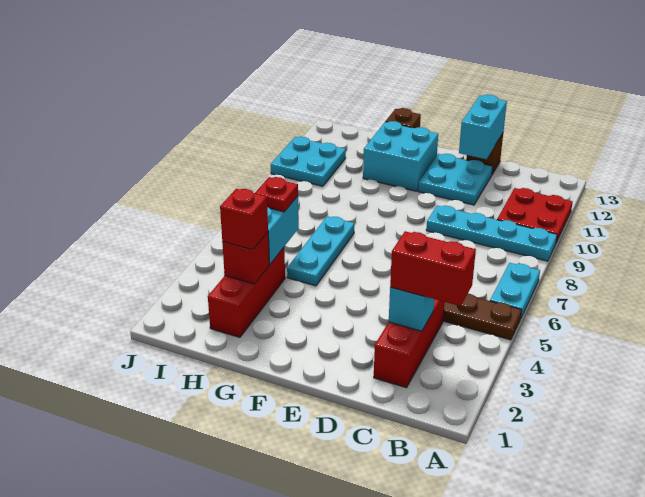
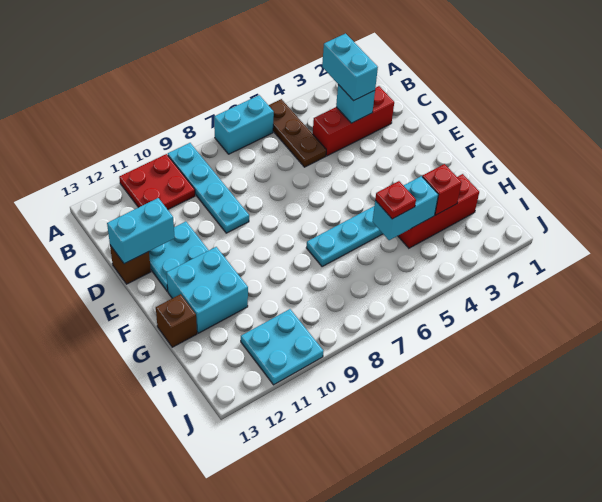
cyan plate A6:A7 level 1 -> cyan brick A6:A7 level 1
red brick B3:C3 level 3 -> cyan brick B3:C3 level 3
red brick H3 level 3 -> none

